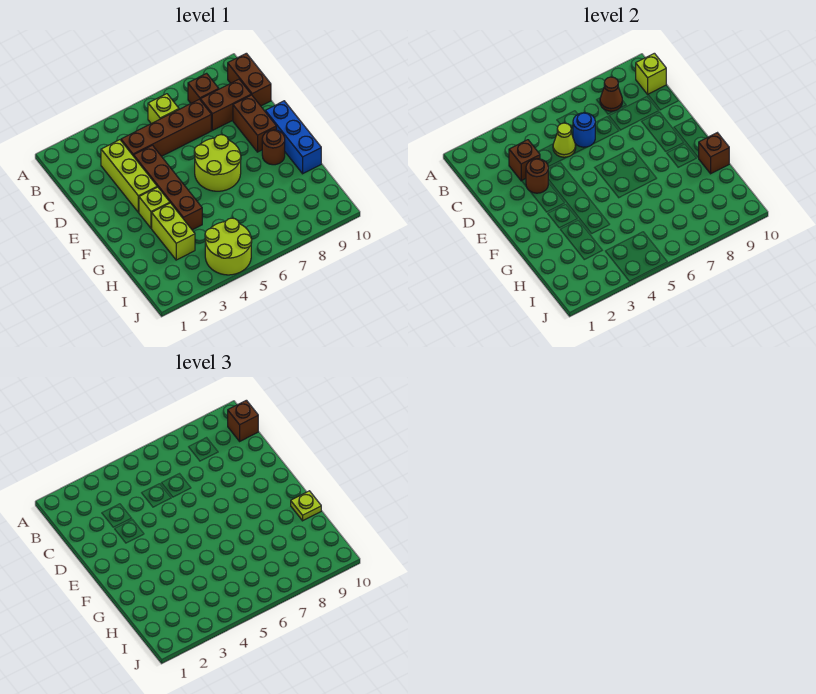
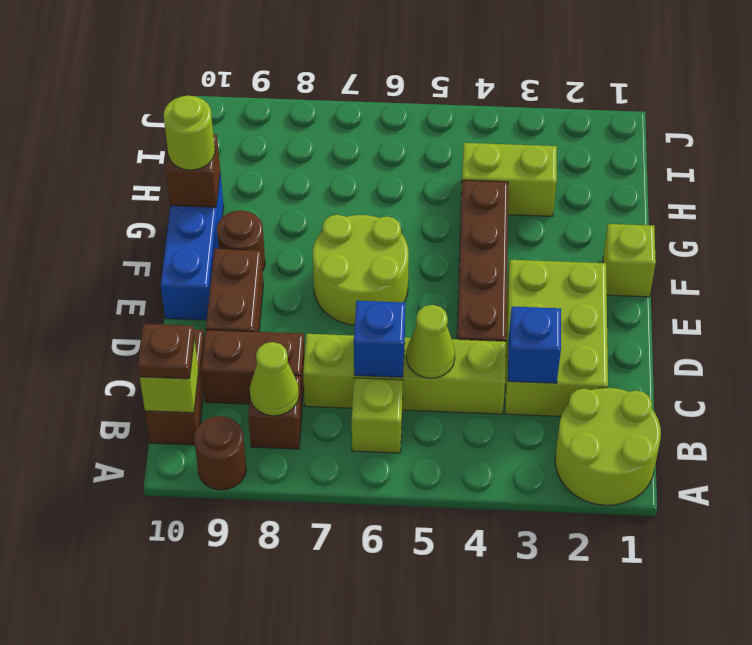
brown cone B8 level 2 -> lime cone B8 level 2
brown brick B10 level 3 -> brown plate B10 level 3
lime brick C3:E3 level 1 -> lime brick C2:E3 level 1
brown brick C3 level 2 -> blue brick C3 level 2
brown brick C4:C7 level 1 -> lime brick C4:C7 level 1
blue round brick C6 level 2 -> blue brick C6 level 2
brown round brick D3 level 2 -> brown round brick A9 level 1
lime brick F3 level 1 -> lime brick F1 level 1
lime brick G3:H3 level 1 -> lime brick H3:H4 level 1
lime plate G10 level 3 -> lime round brick G10 level 3
lime round brick I4:J5 level 1 -> lime round brick A1:B2 level 1

